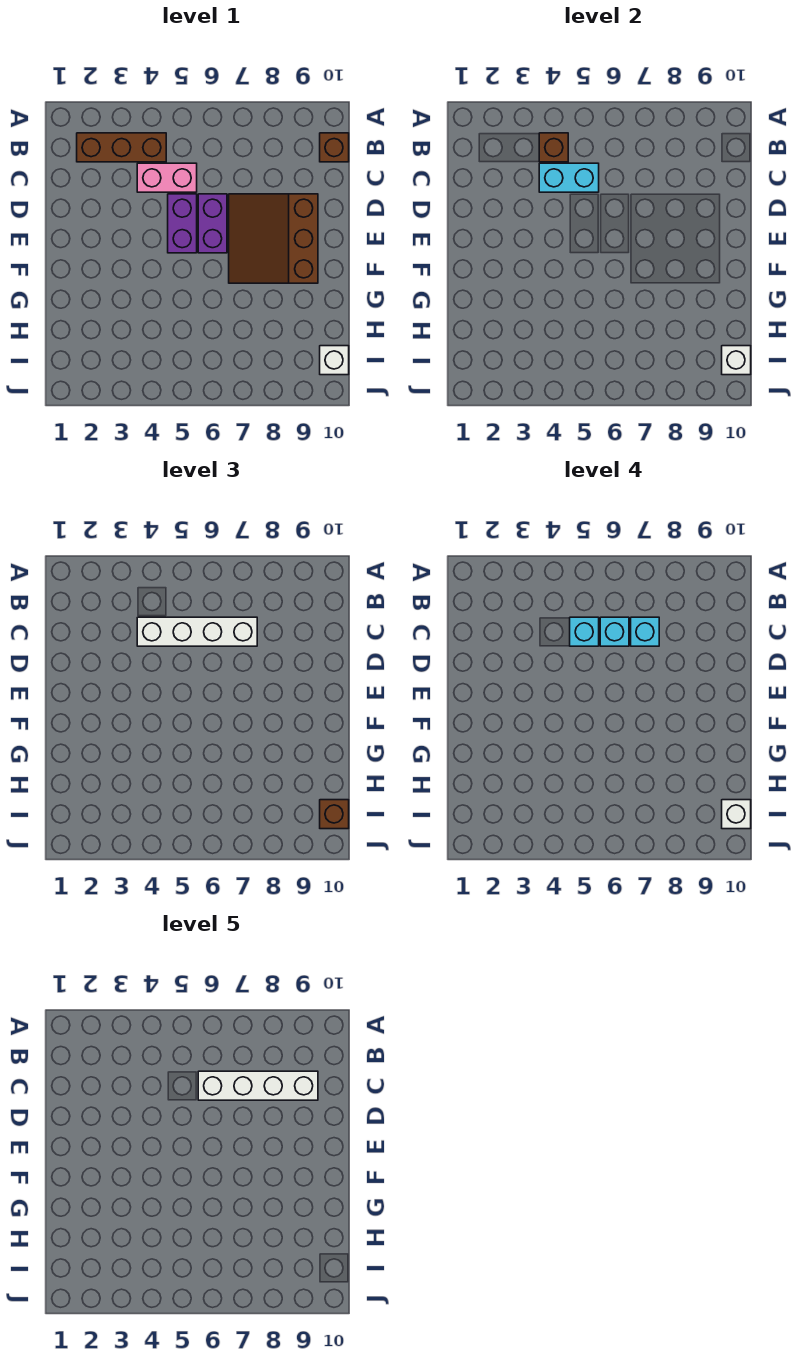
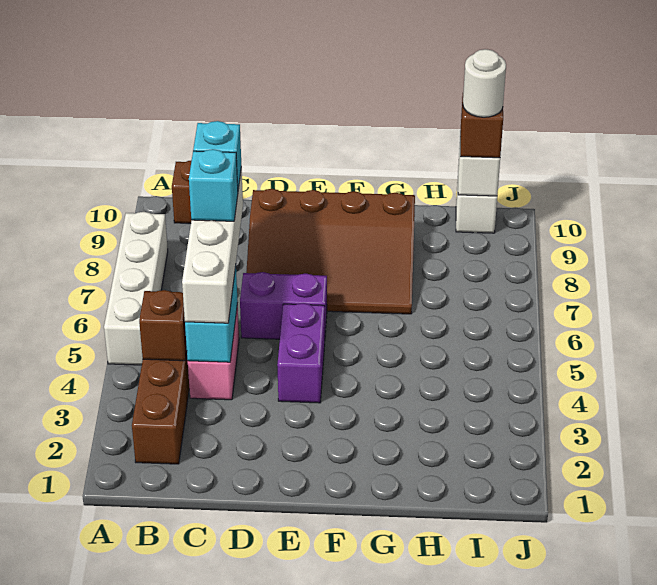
cyan brick C5 level 4 -> none
white brick C6:C9 level 5 -> white brick A5:A8 level 1
purple brick D5:E5 level 1 -> purple brick E4:E5 level 1
brown slope D7:F9 level 1 top 9 -> brown slope D7:G9 level 1 top 9
white brick I10 level 4 -> white round brick I10 level 4

